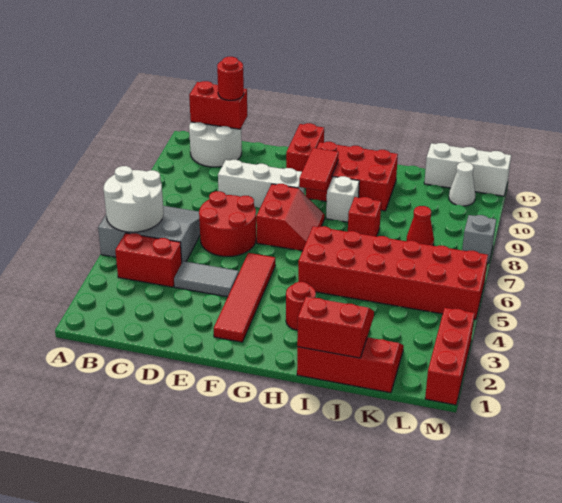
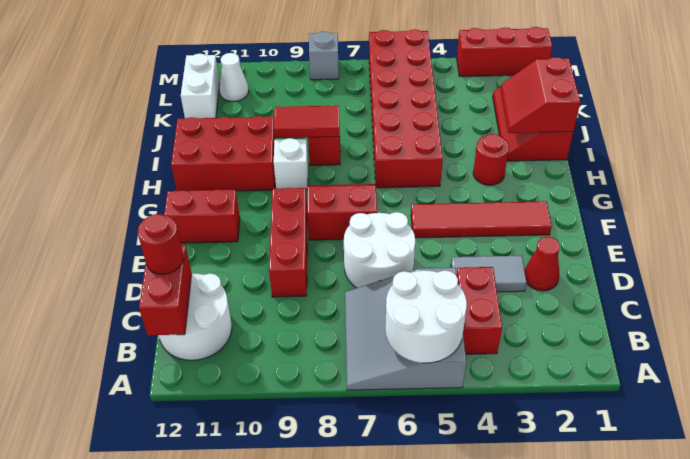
grey tile D4:E4 level 1 -> grey tile D3:D4 level 1
red round brick D6:E7 level 1 -> white round brick D6:E7 level 1
white brick D9:F9 level 1 -> red brick D9:F9 level 1
red tile G9:G10 level 2 -> red tile I8:I9 level 2
red brick G10:I11 level 1 -> red brick H10:I12 level 1
red cone K8 level 1 -> red cone D2 level 1
white brick K12:M12 level 1 -> white brick K12:L12 level 1

